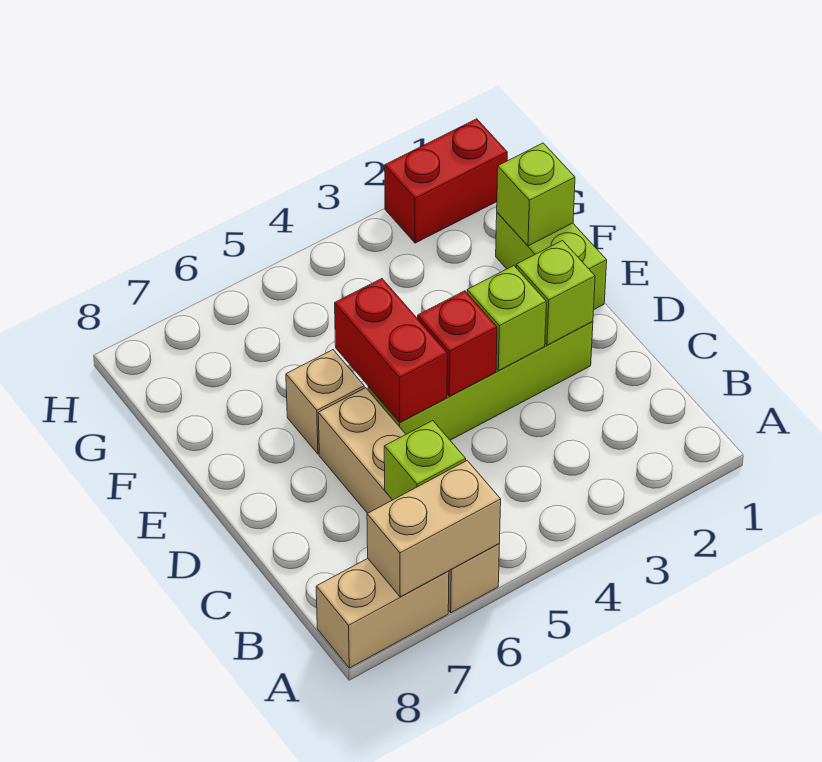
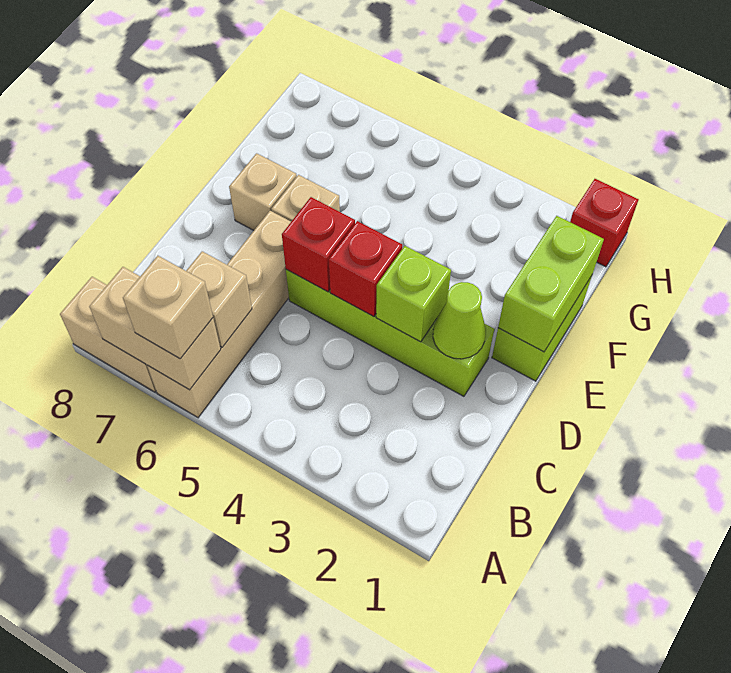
none -> tan brick A6 level 3
lime brick B6 level 2 -> tan brick B6 level 2
lime brick D2 level 2 -> lime cone D2 level 2
red brick D5:E5 level 2 -> red brick D5 level 2
none -> tan brick E7 level 1
lime brick F1 level 2 -> lime brick E1:F1 level 2
red brick H1:H2 level 1 -> red brick H1 level 1

